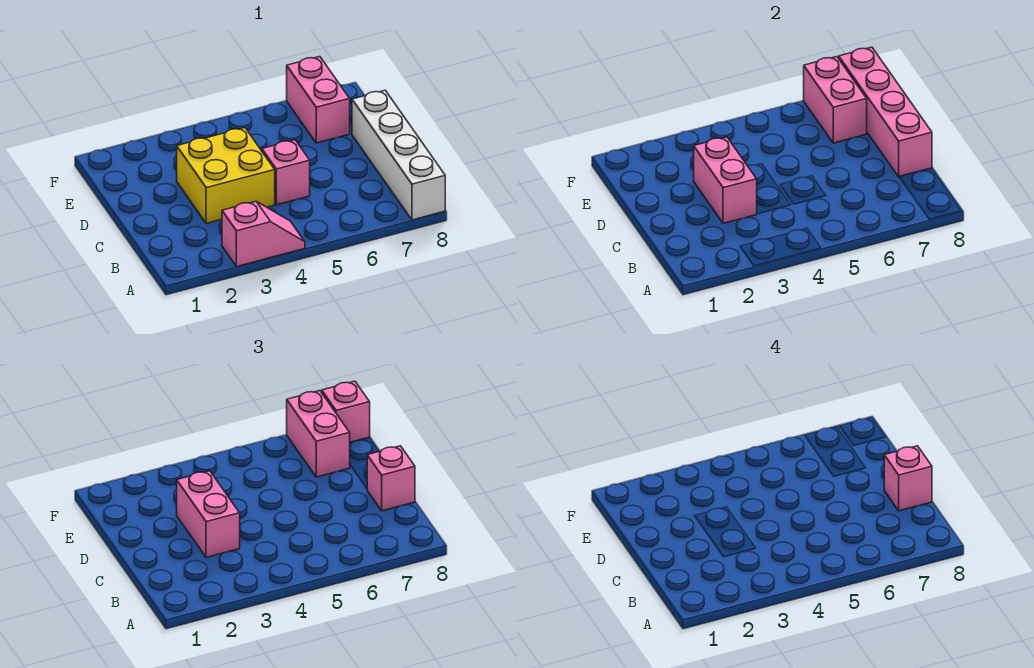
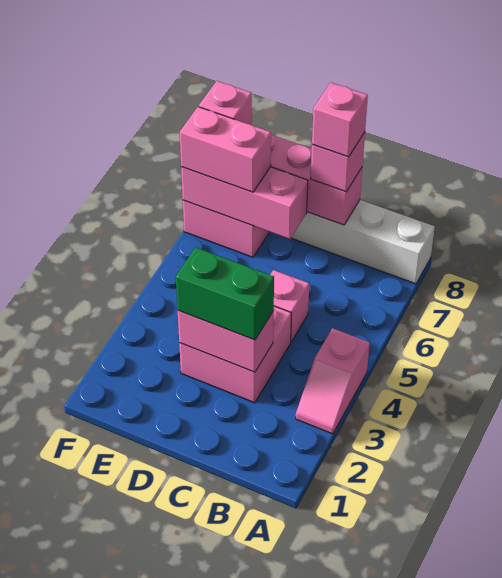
pink slope A3:A4 level 1 top 3 -> pink slope A3:A4 level 1 top 4
yellow brick C3:D4 level 1 -> pink brick C3:D4 level 1
pink brick C3:D3 level 3 -> green brick C3:D3 level 3
pink brick E7:F7 level 2 -> pink brick D7:F7 level 2

